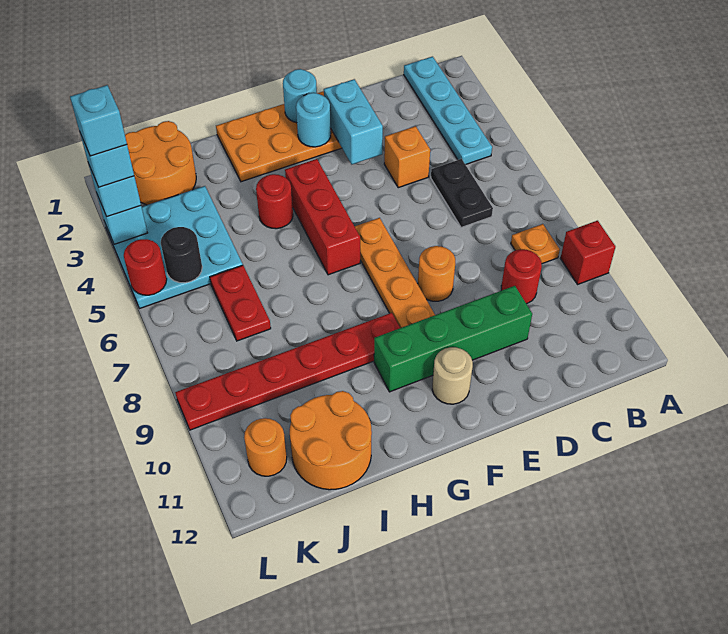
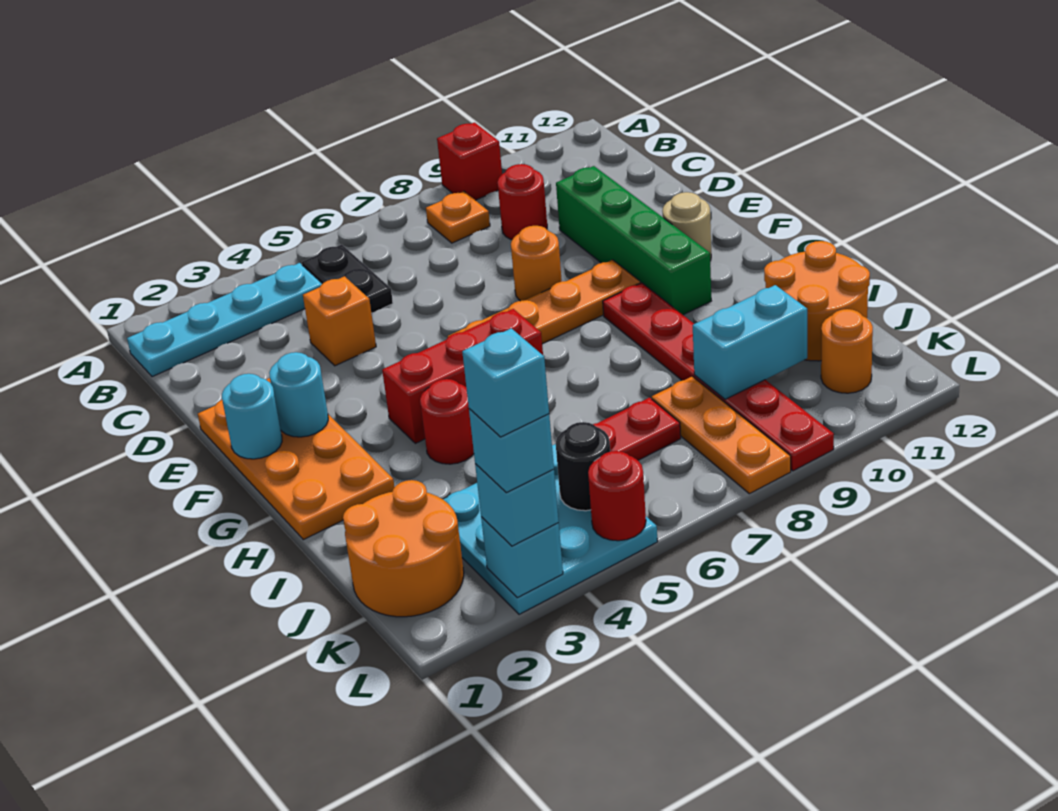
black plate C5:C6 level 1 -> black plate B5:C5 level 1
cyan brick E2:E3 level 2 -> cyan brick J9:J10 level 2
none -> orange plate J8:L8 level 1

